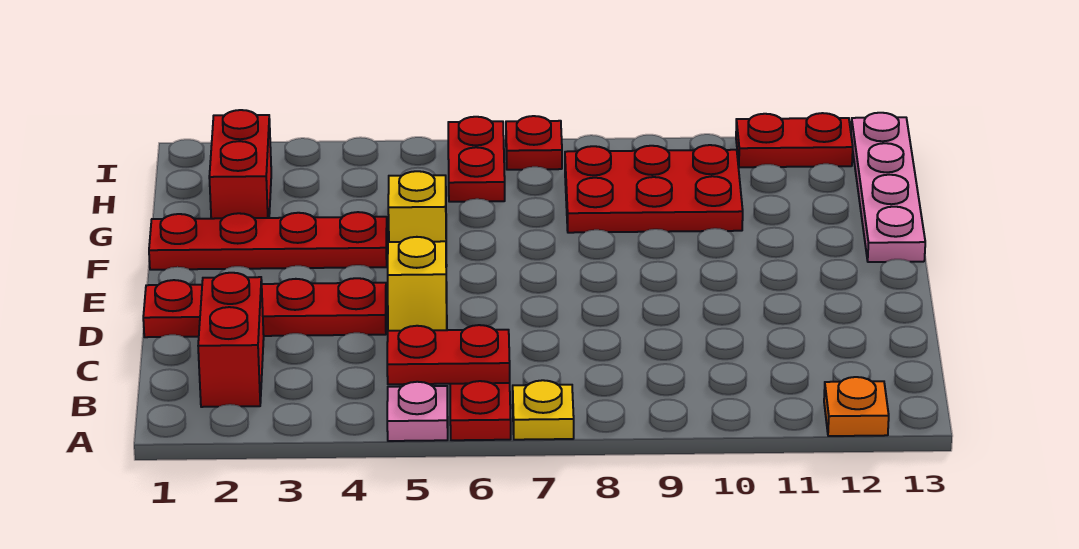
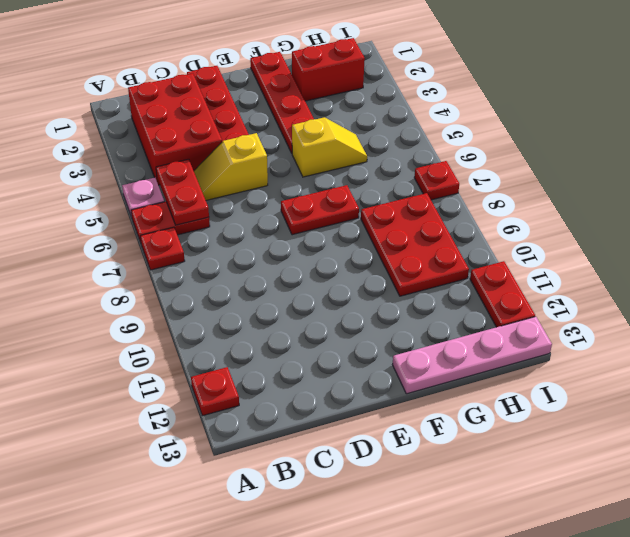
yellow plate A7 level 1 -> red plate A7 level 1
orange plate A12 level 1 -> red plate A12 level 1
red brick B2:C2 level 1 -> red brick B2:C4 level 1
red plate H6:I6 level 1 -> red plate E7:F7 level 1

